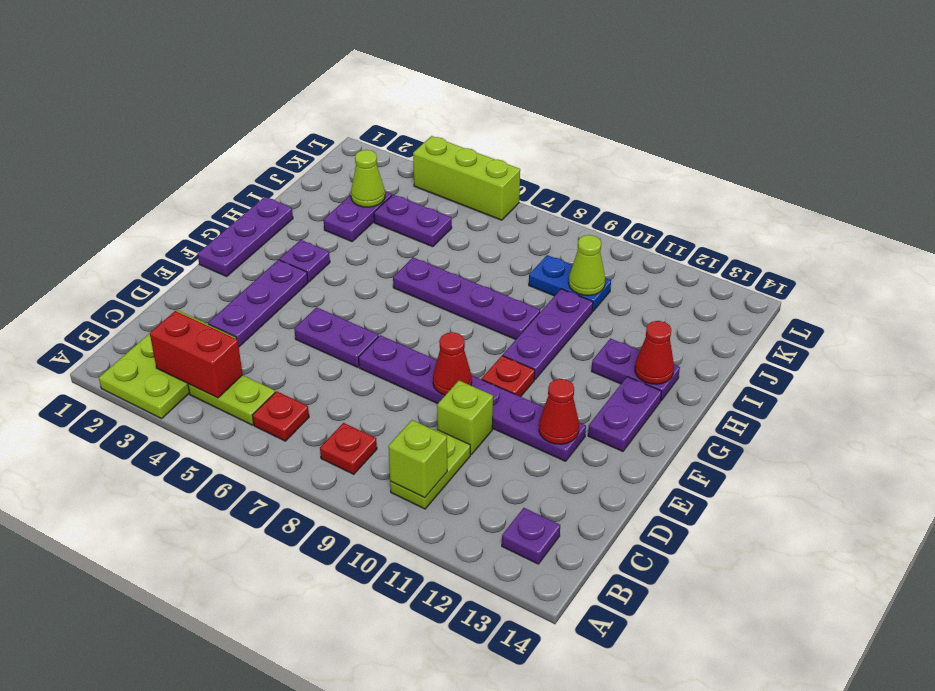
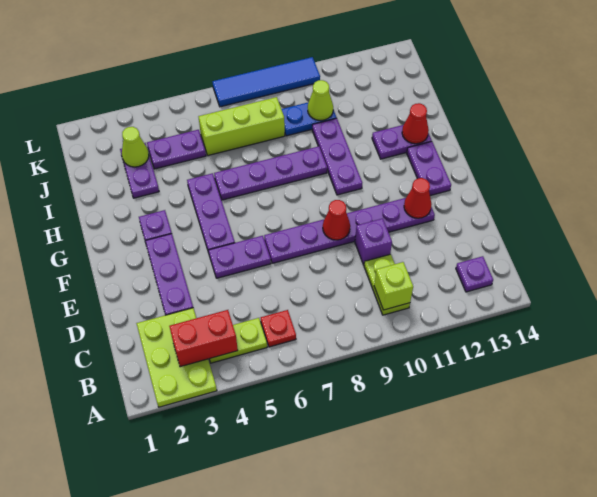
red plate B8 level 1 -> none
lime brick D10 level 1 -> purple brick D10 level 1
purple plate F1:H1 level 1 -> purple plate F5:H5 level 1
red plate F10 level 1 -> none
lime brick L4:L6 level 1 -> lime brick J6:J8 level 1
none -> blue tile L7:L10 level 1

